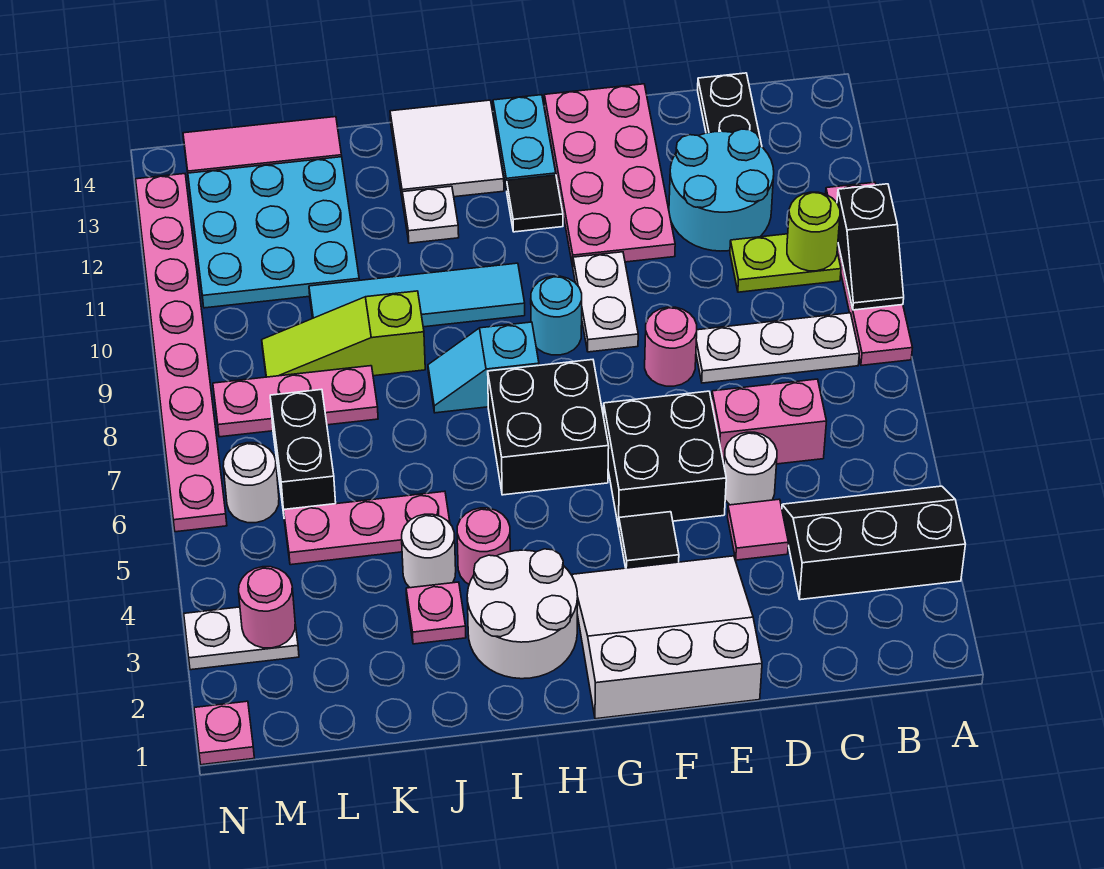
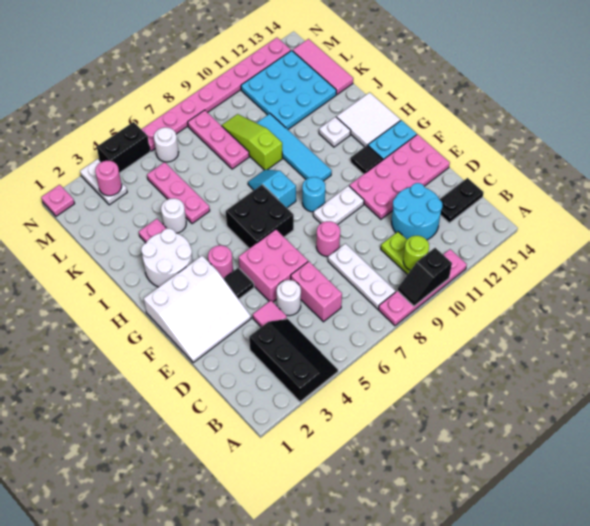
white slope E1:G3 level 1 top 1 -> white slope E1:G3 level 1 top G
black brick E5:F6 level 1 -> pink brick E5:F6 level 1
pink round brick I4 level 1 -> pink round brick G4 level 1
black brick L6:L7 level 1 -> black brick N4:N5 level 1

